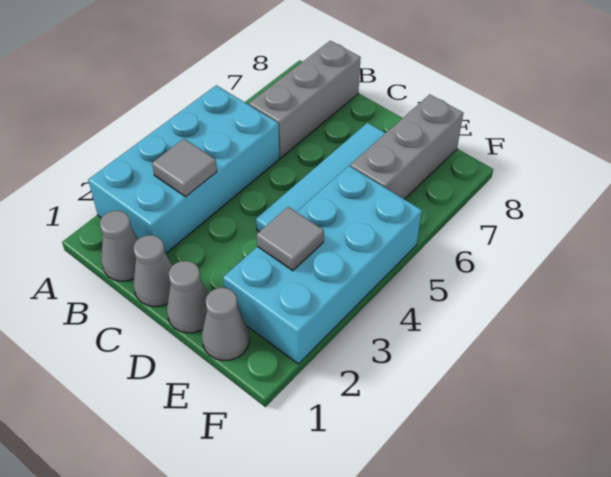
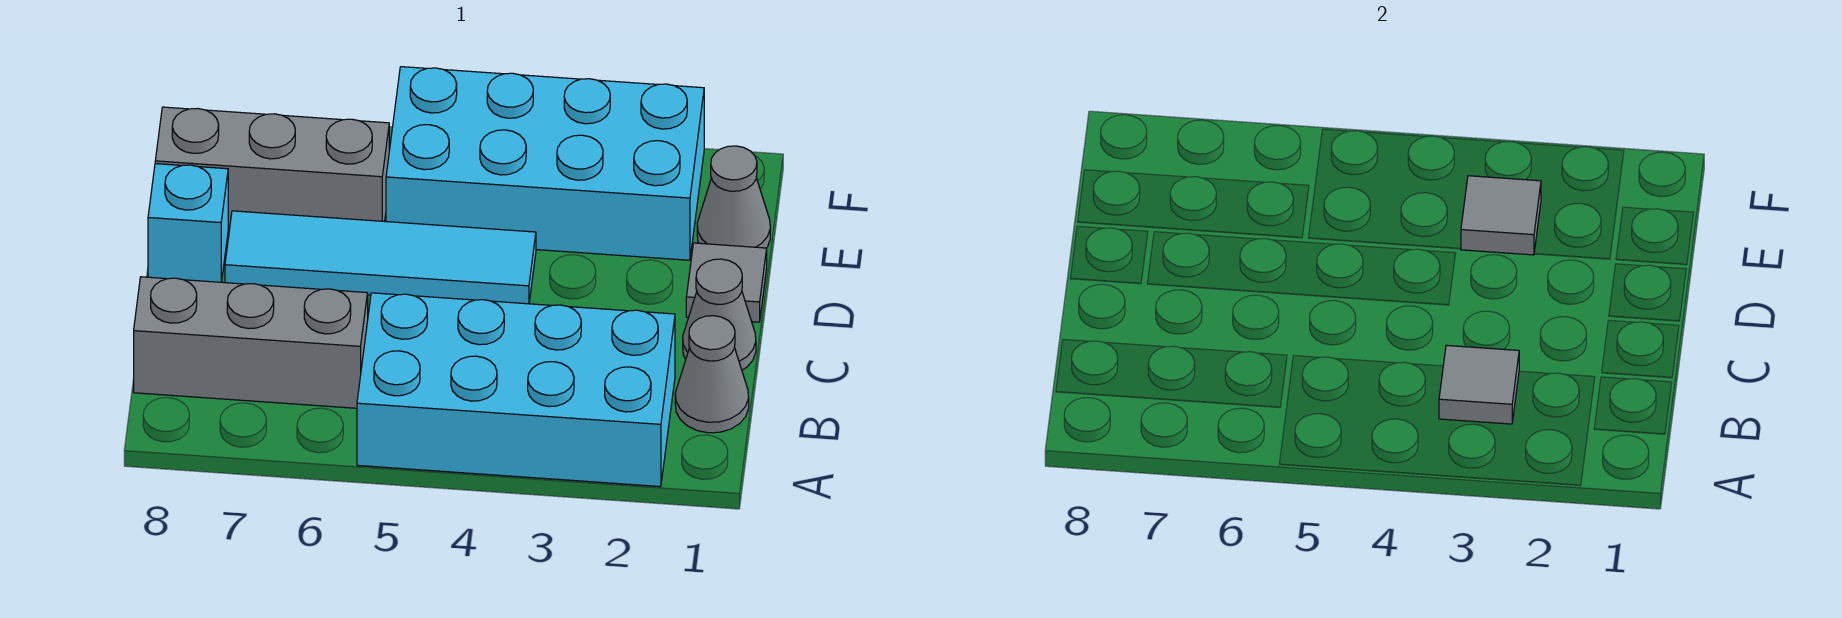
grey cone D1 level 1 -> grey tile D1 level 1
none -> cyan brick D8 level 1

